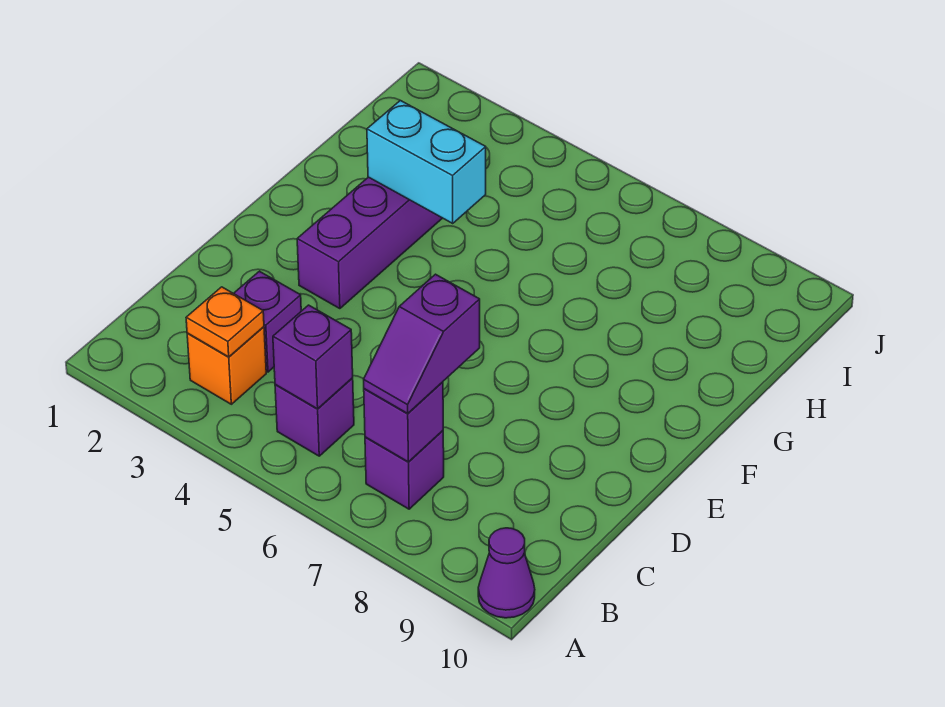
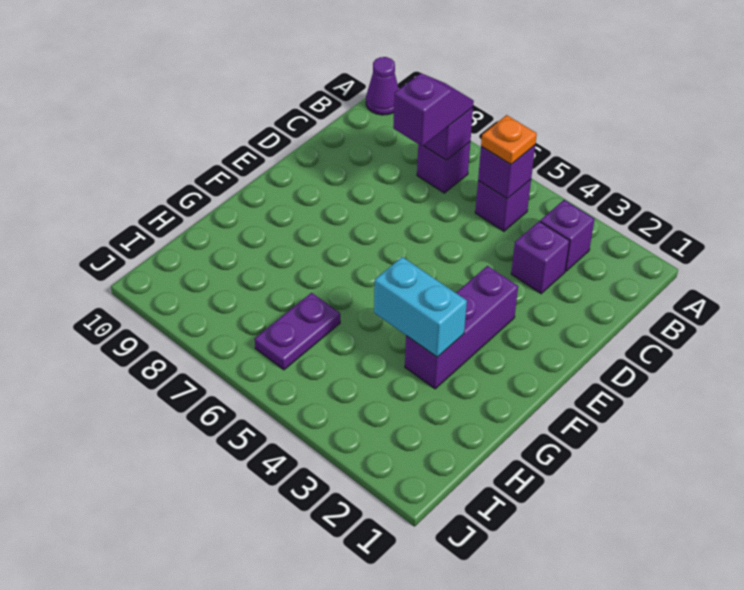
orange brick B3 level 1 -> purple brick B3 level 1
orange plate B3 level 2 -> orange plate B5 level 3
none -> purple plate H6:I6 level 1

